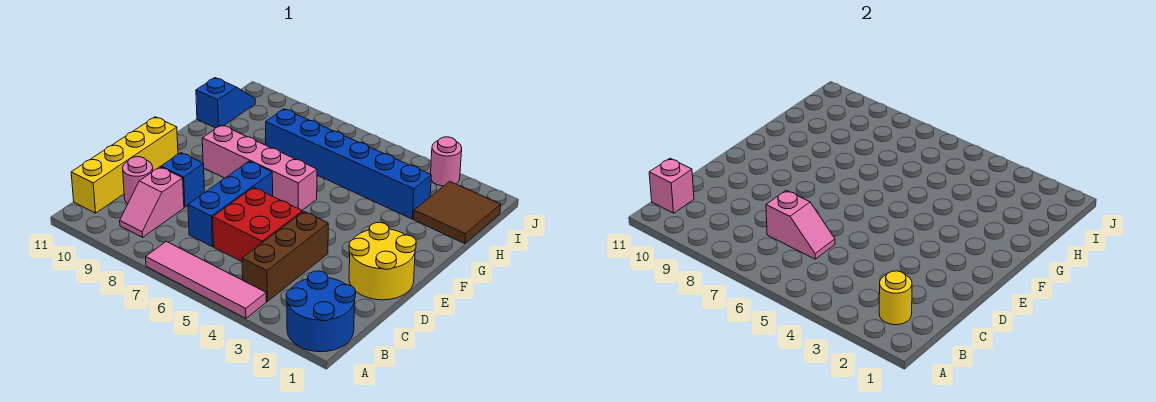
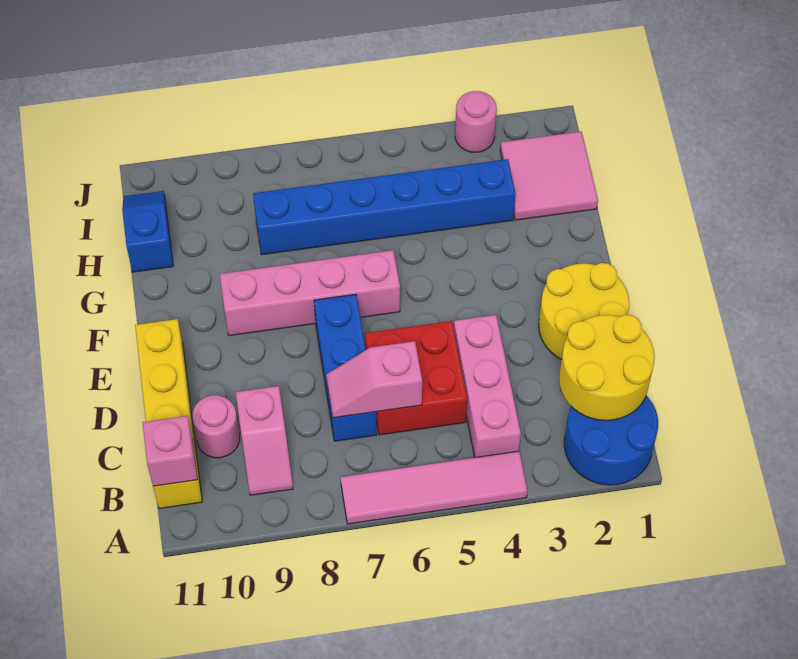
yellow round brick B2 level 2 -> yellow round brick B1:C2 level 2
brown brick B4:D4 level 1 -> pink brick B4:D4 level 1
pink slope C6:C7 level 2 top 7 -> pink slope C6:C7 level 2 top 6
blue brick D9 level 1 -> none
brown tile H1:I2 level 1 -> pink tile H1:I2 level 1

